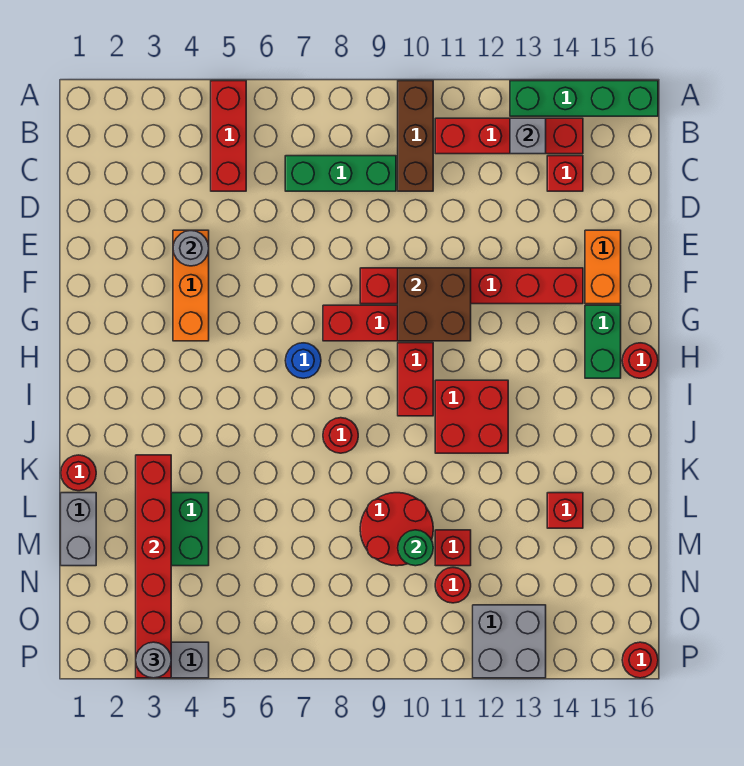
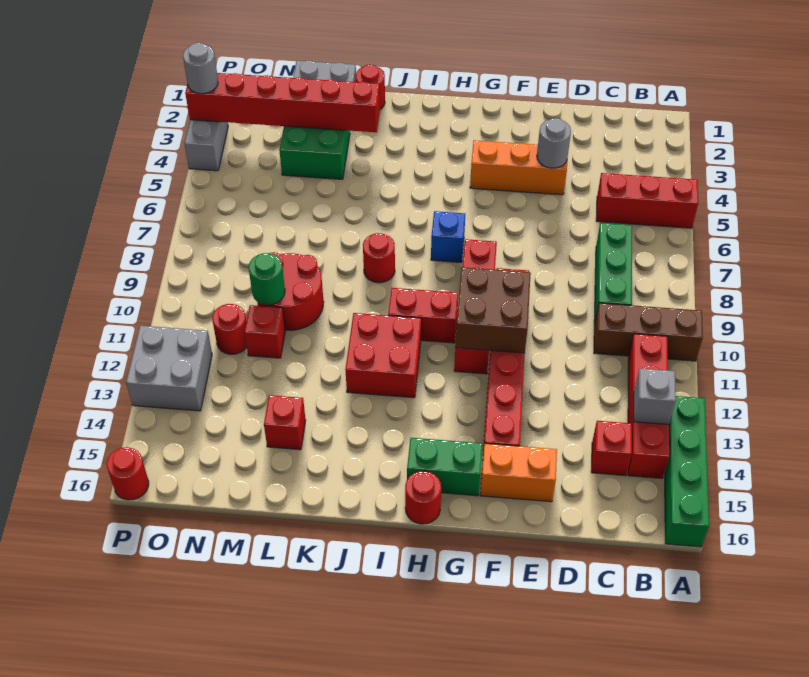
blue round brick H7 level 1 -> blue brick H7 level 1

